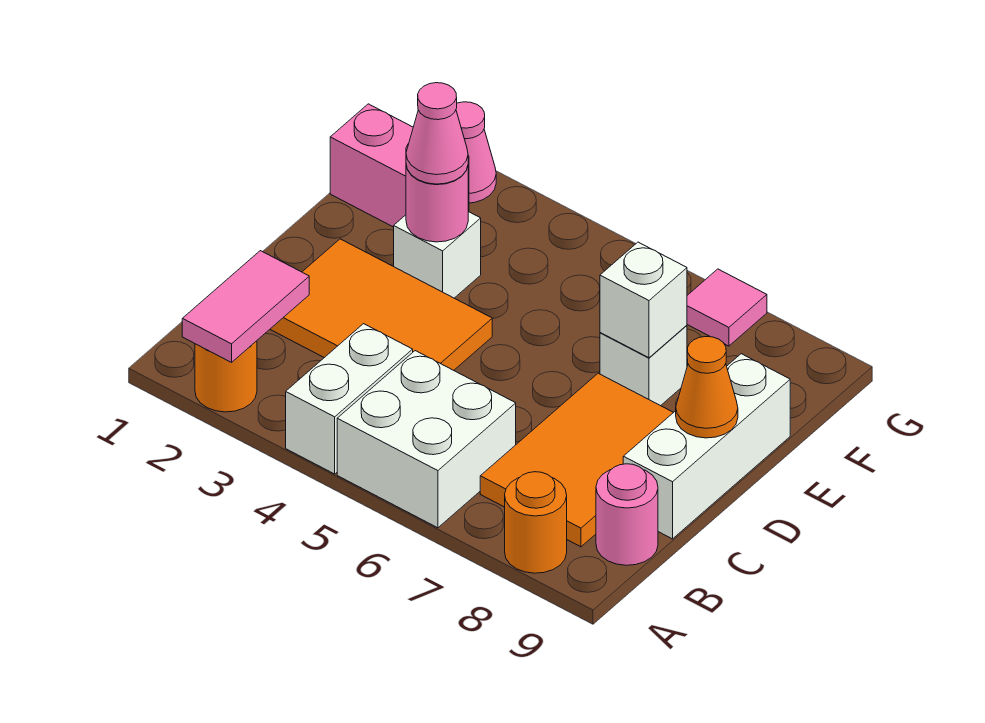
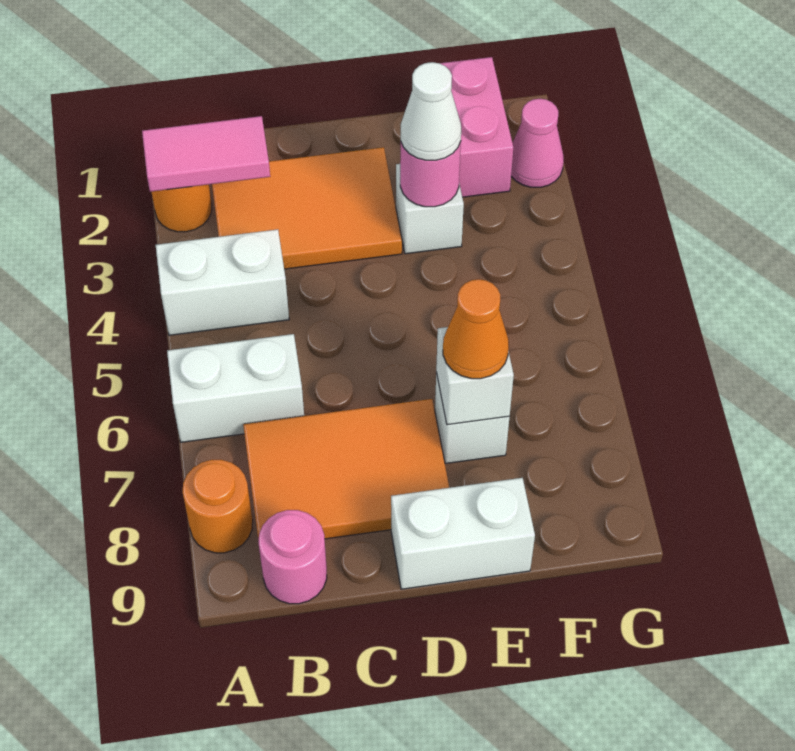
white brick A5:B6 level 1 -> white brick A6:B6 level 1
orange tile C2:D4 level 1 -> orange tile B2:D3 level 1
white brick C9:E9 level 1 -> white brick D9:E9 level 1
orange cone D9 level 2 -> orange cone E7 level 3
pink cone E3 level 3 -> white cone E3 level 3
pink tile G7 level 1 -> none

